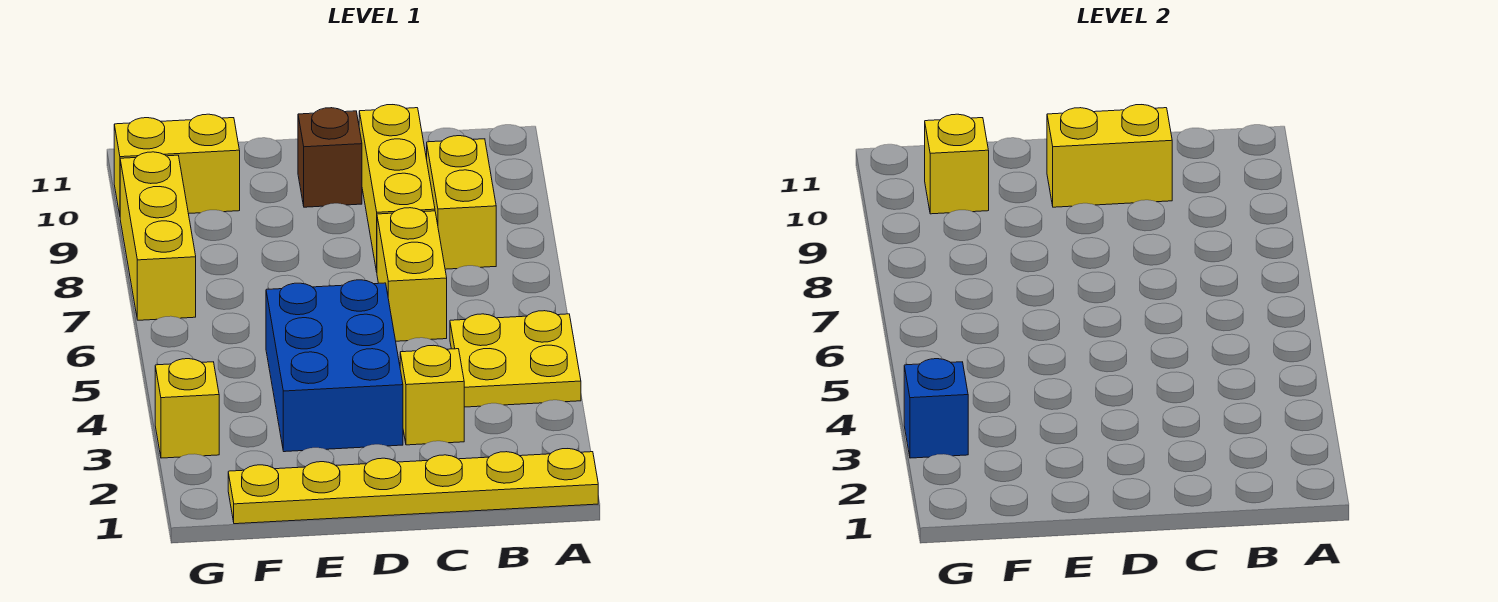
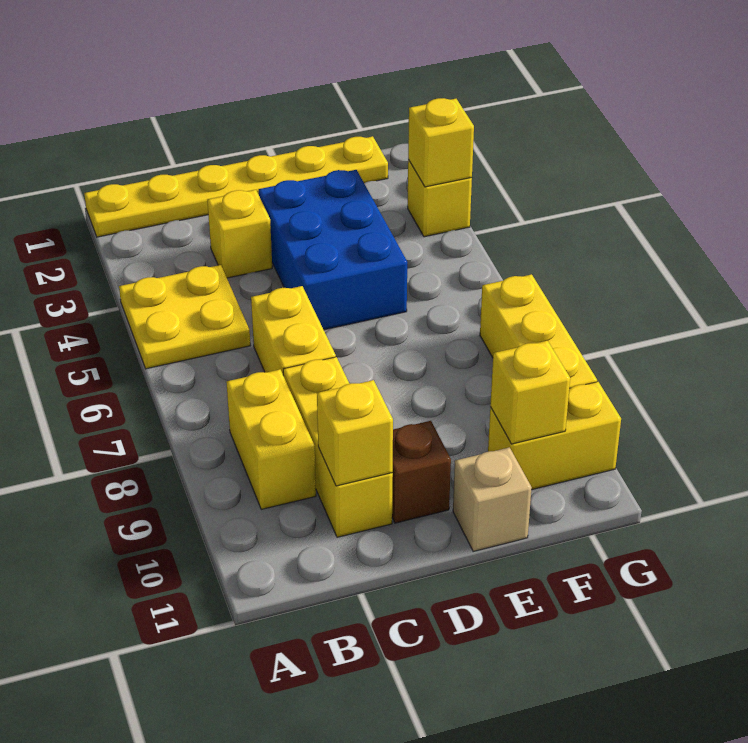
yellow brick C10:D10 level 2 -> yellow brick C10 level 2
none -> tan brick E11 level 1
blue brick G3 level 2 -> yellow brick G3 level 2

